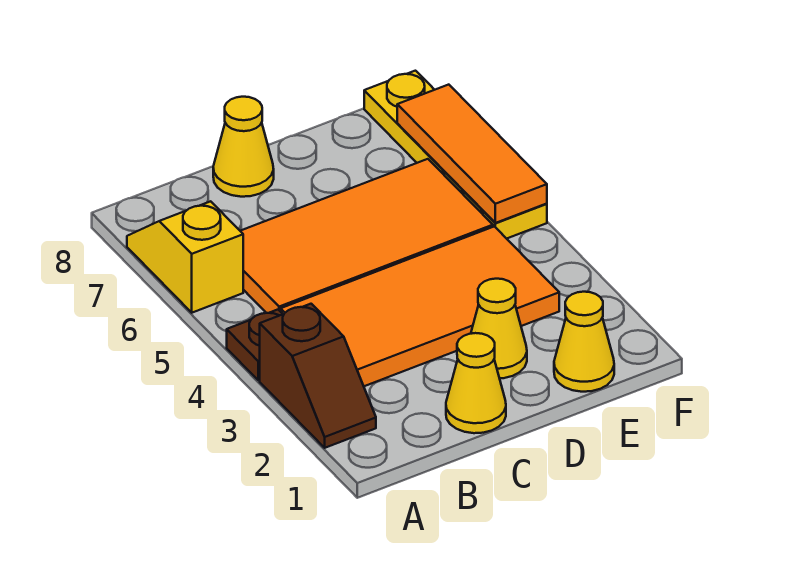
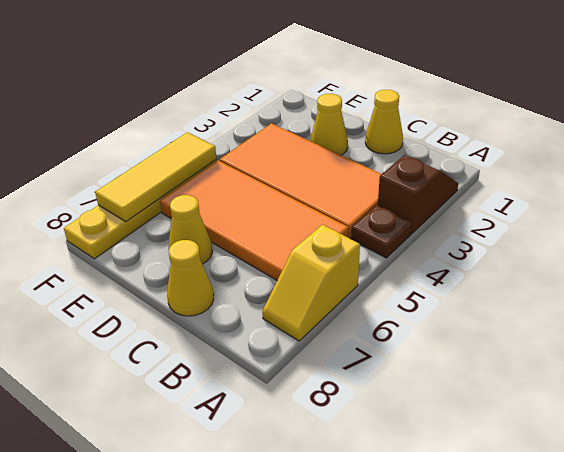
yellow cone E1 level 1 -> yellow cone D7 level 1
orange tile F5:F7 level 2 -> yellow tile F5:F7 level 2

